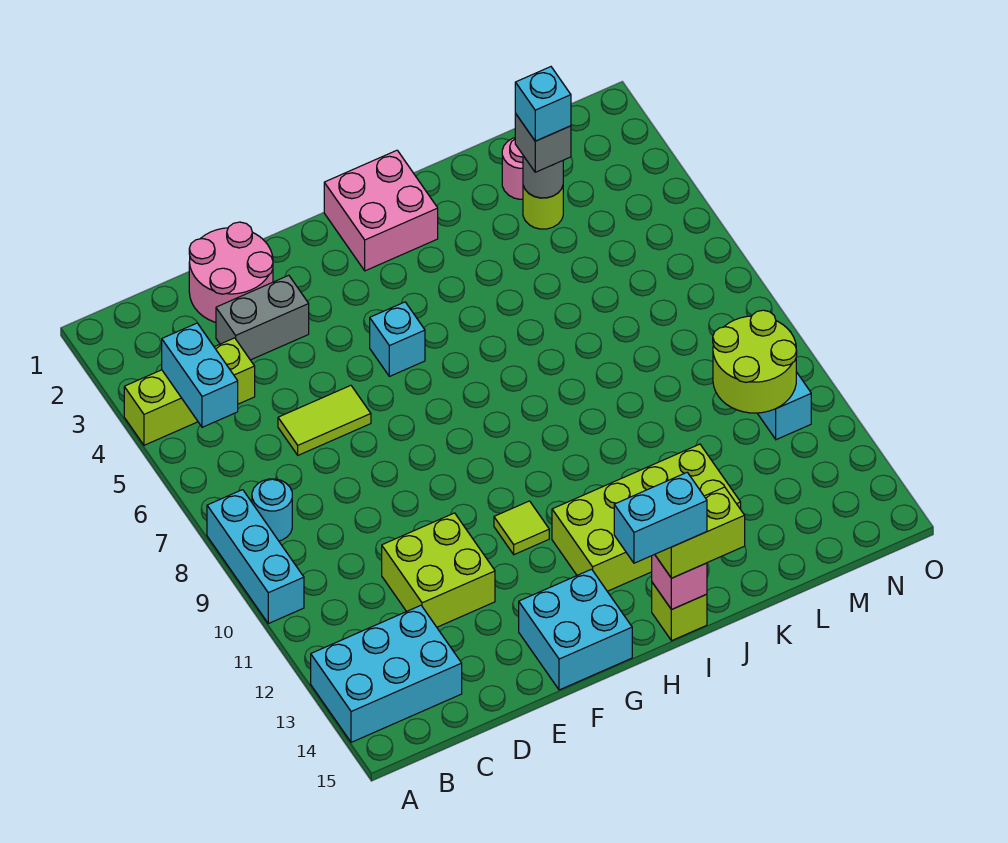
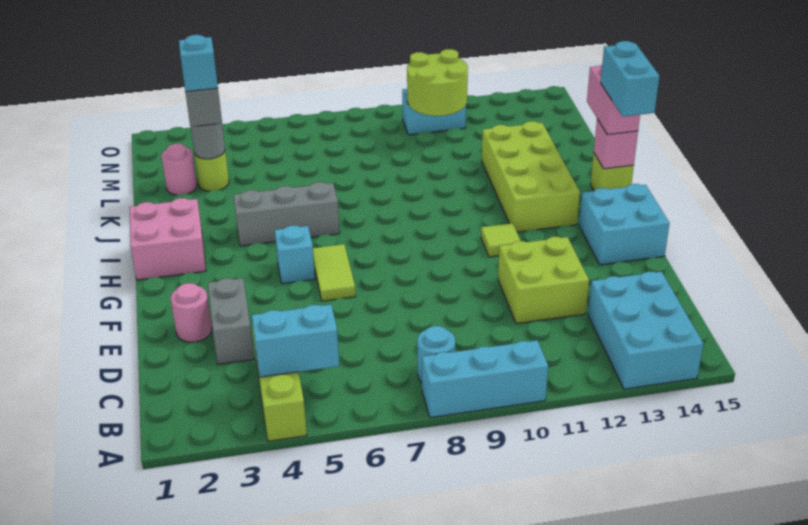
pink round brick D1:E2 level 1 -> pink round brick E2 level 1
lime tile D6:E6 level 1 -> lime tile F6:G6 level 1
none -> grey brick I4:I6 level 1
lime brick I15:J15 level 3 -> pink brick I15:J15 level 3

